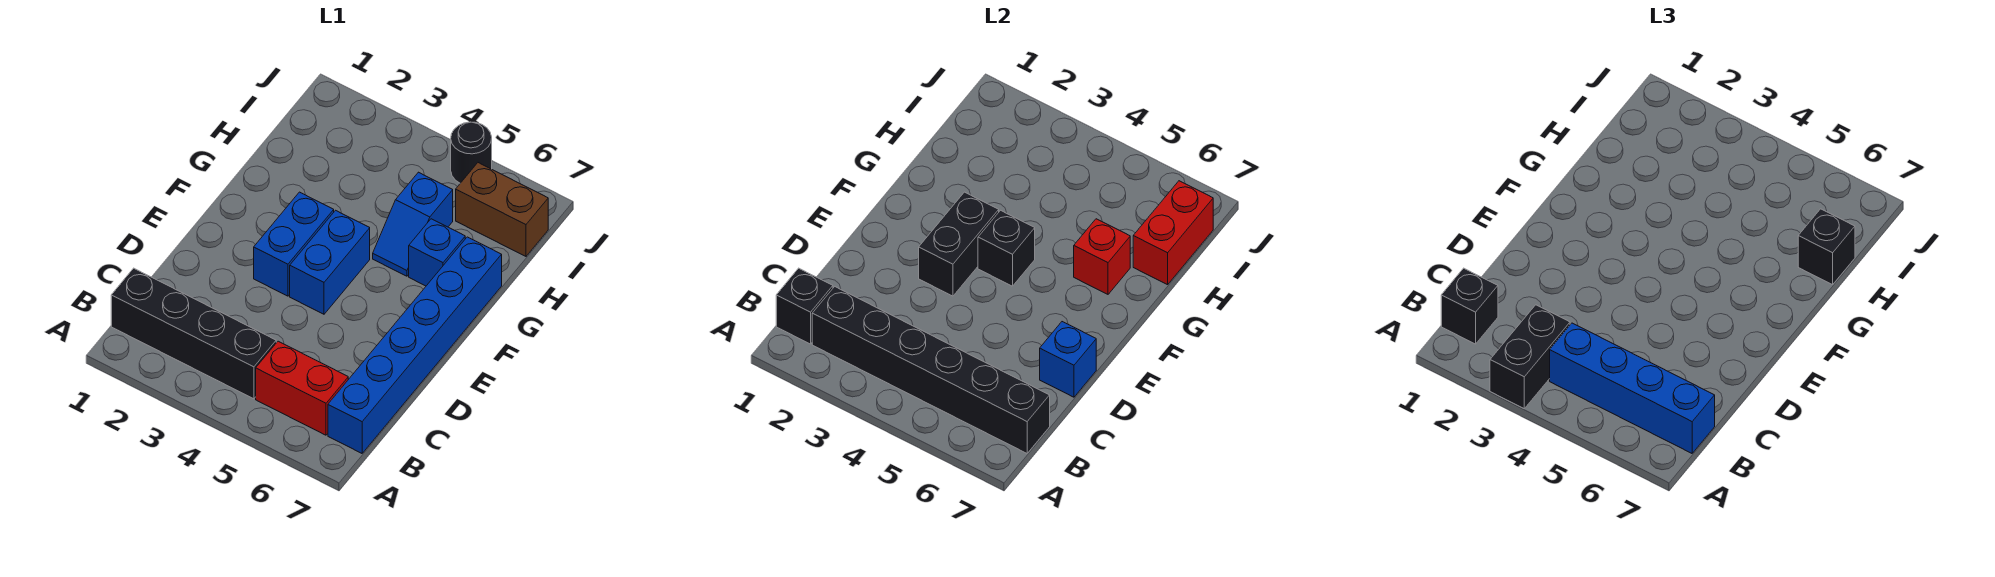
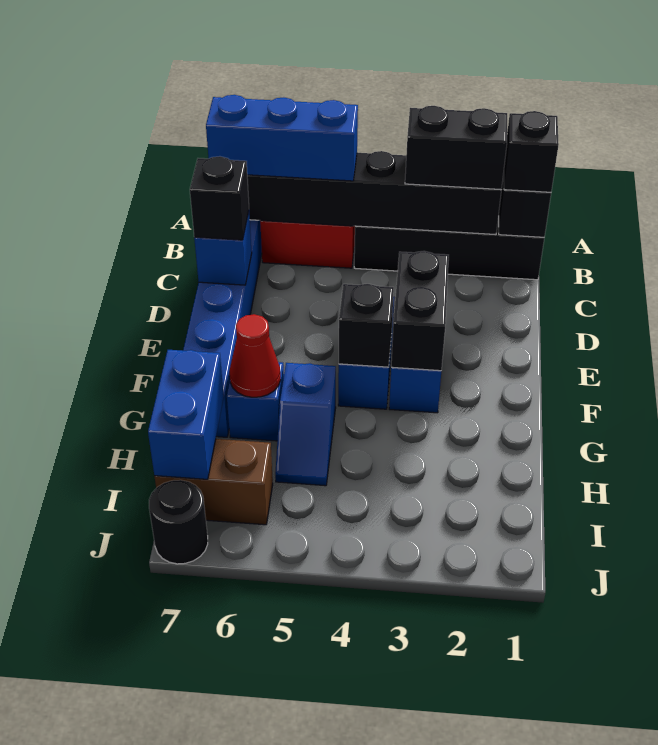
black brick A3:B3 level 3 -> black brick B2:B3 level 3
blue brick B4:B7 level 3 -> blue brick B5:B7 level 3
blue slope G5:H5 level 1 top H -> blue slope G5:H5 level 1 top G
red brick G6 level 2 -> red cone G6 level 2
red brick H7:I7 level 2 -> blue brick H7:I7 level 2
black brick H7 level 3 -> black brick D7 level 3
black round brick J5 level 1 -> black round brick J7 level 1

